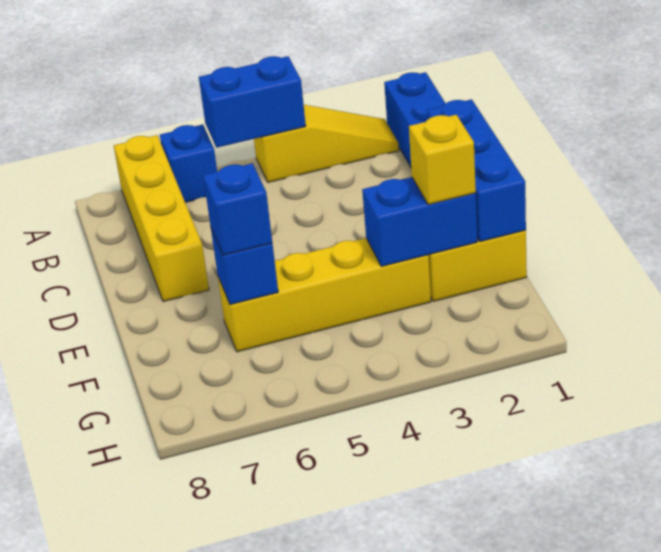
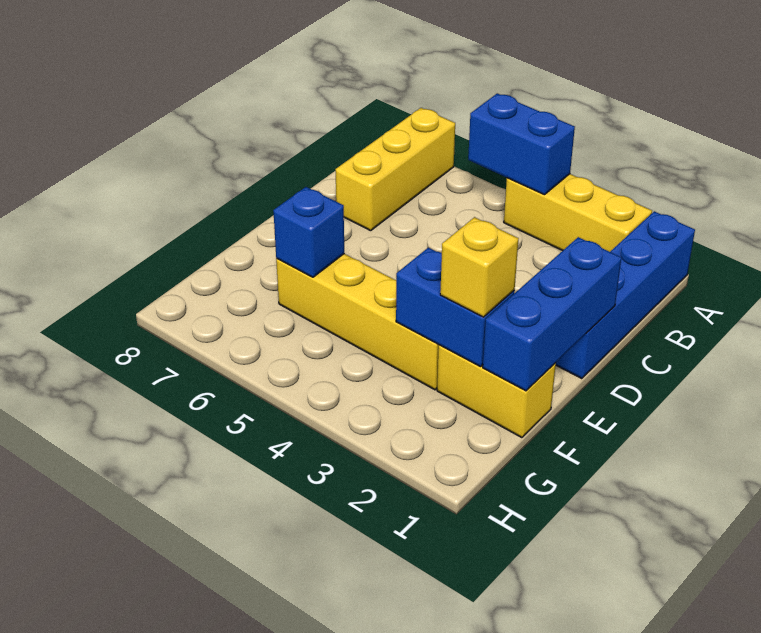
yellow slope A2:A4 level 1 top 4 -> yellow brick A2:A4 level 1
blue brick A6 level 1 -> none
yellow brick A7:D7 level 1 -> yellow brick A7:C7 level 1
blue brick F6 level 3 -> none

